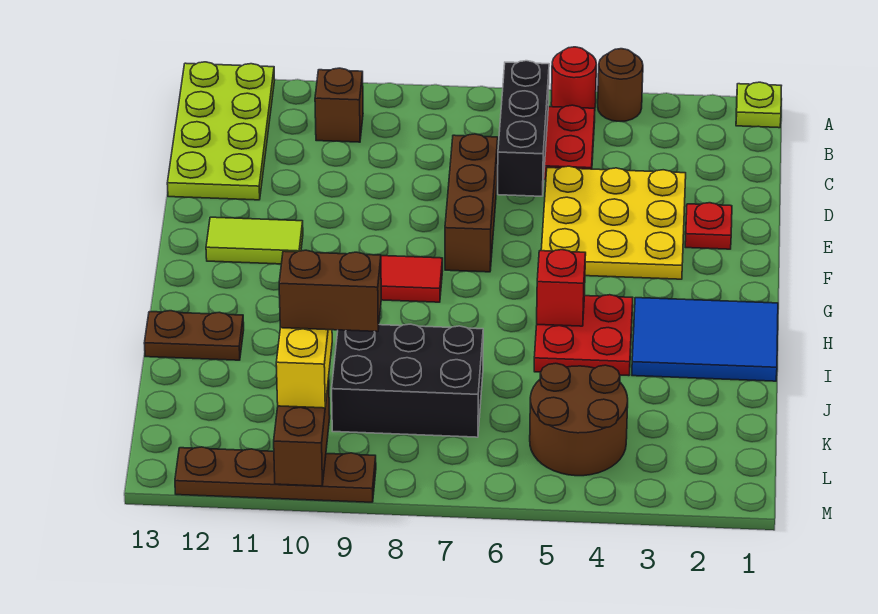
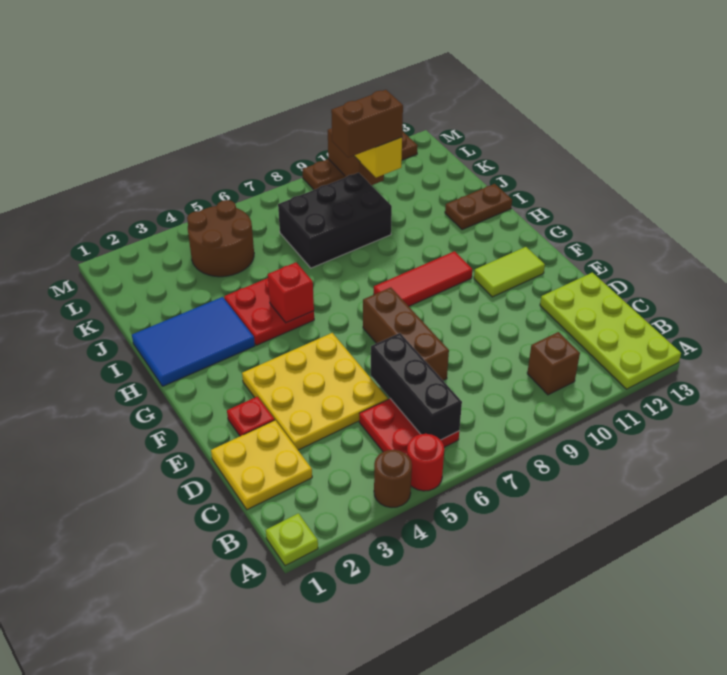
none -> yellow plate C1:D2 level 1

